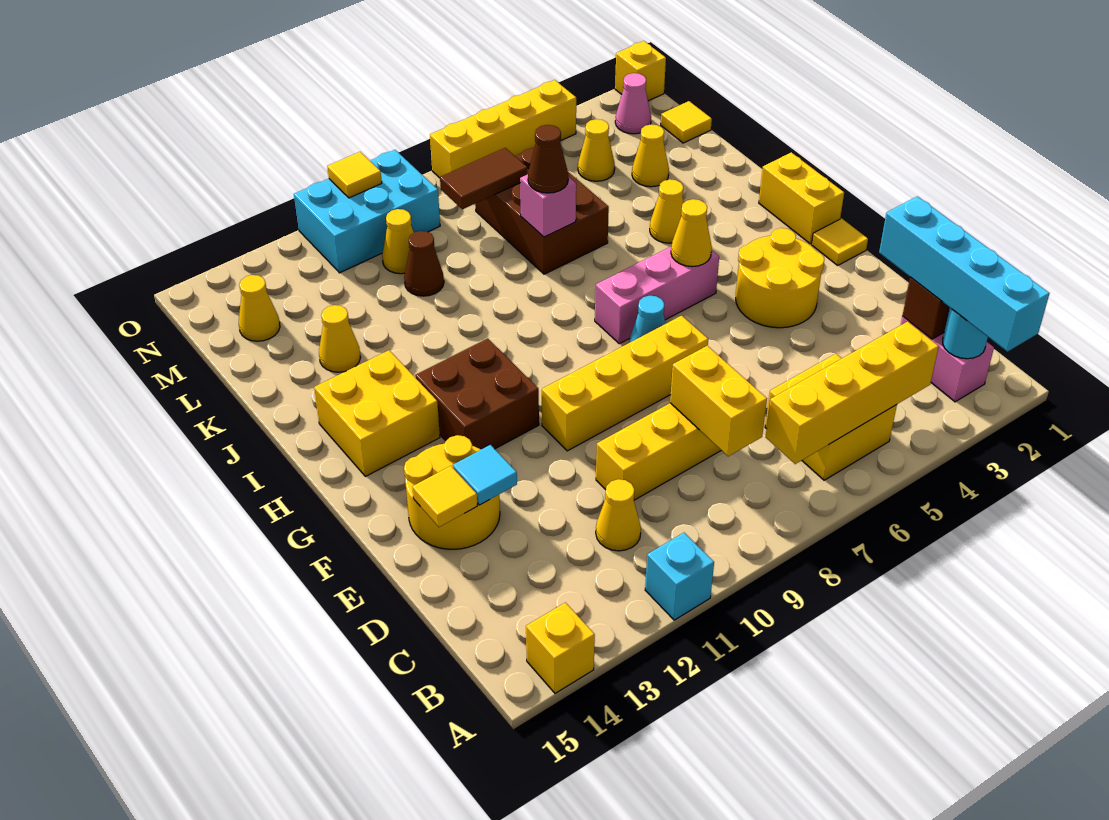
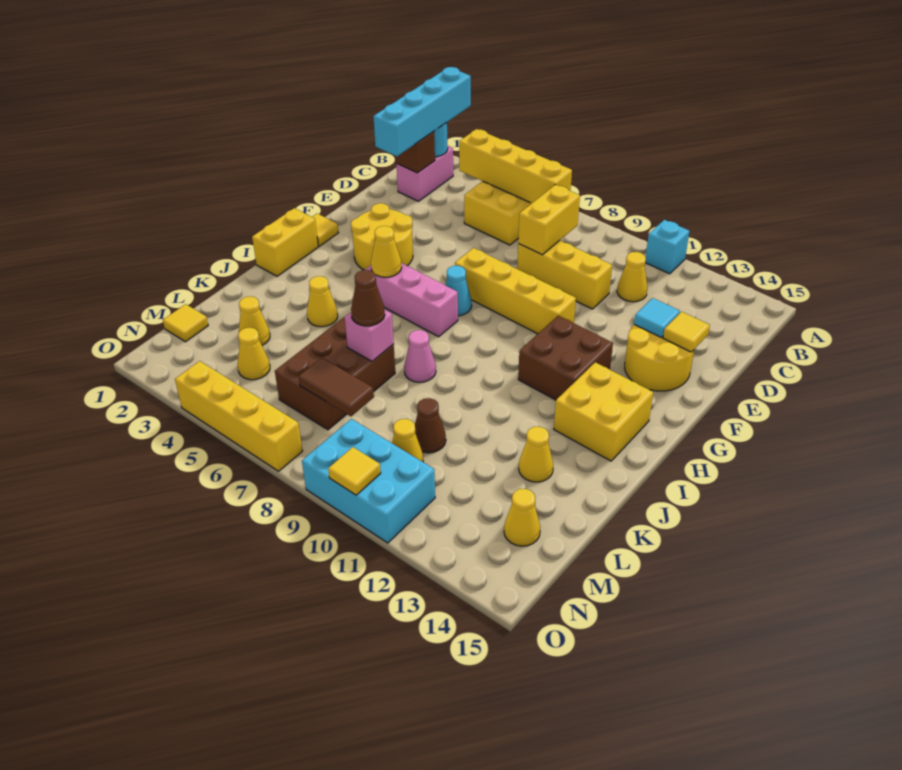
yellow brick A14 level 1 -> none
pink cone N2 level 1 -> pink cone J8 level 1
yellow brick O1 level 1 -> none

